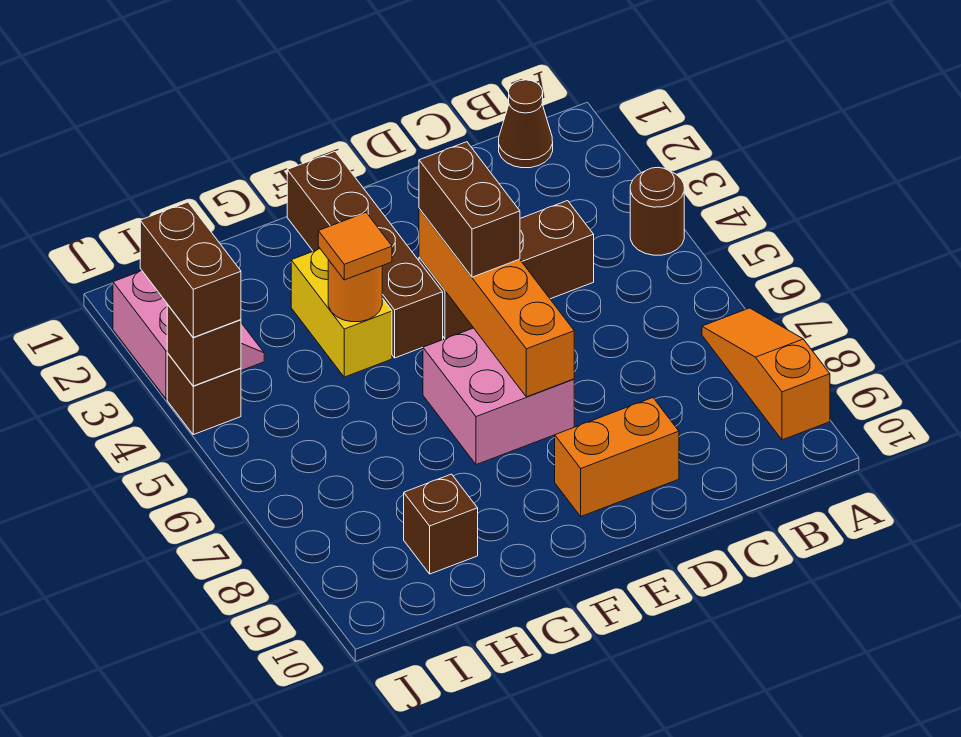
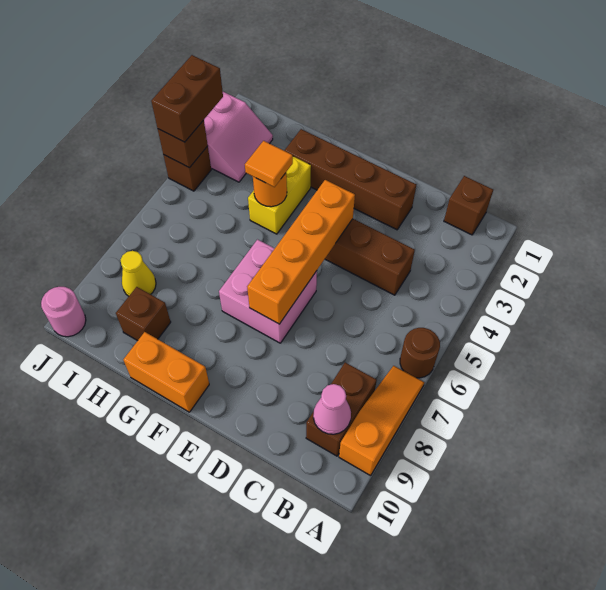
brown round brick A4 level 1 -> brown round brick A6 level 1
brown cone B1 level 1 -> brown brick B1 level 1
none -> pink cone B9 level 2
orange brick D9:E9 level 1 -> orange brick F10:G10 level 1
brown brick E4:E5 level 3 -> brown brick B8:B9 level 1
brown brick F1:F4 level 1 -> brown brick D2:G2 level 1
none -> yellow cone I8 level 1
none -> pink round brick J10 level 1

